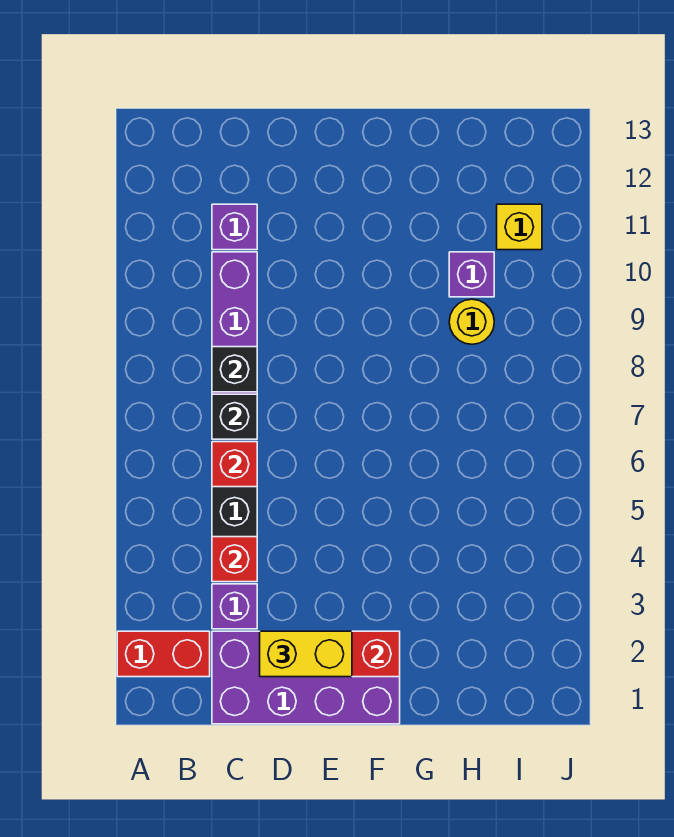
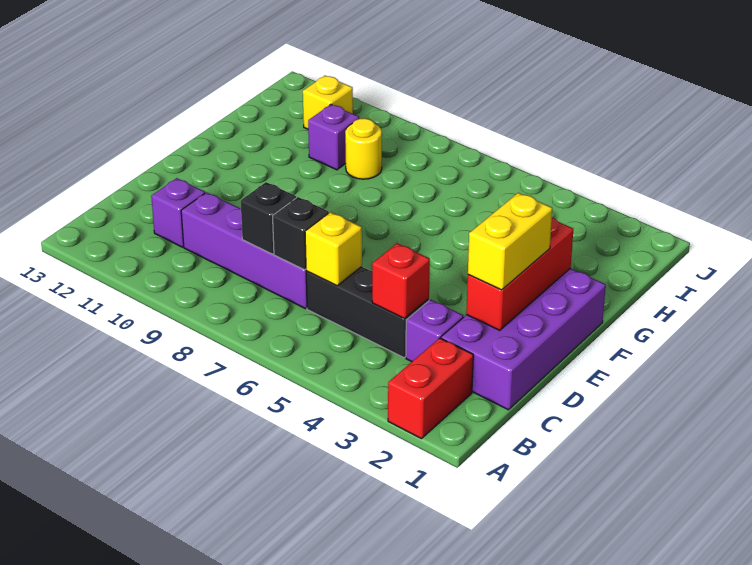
red brick C6 level 2 -> yellow brick C6 level 2

